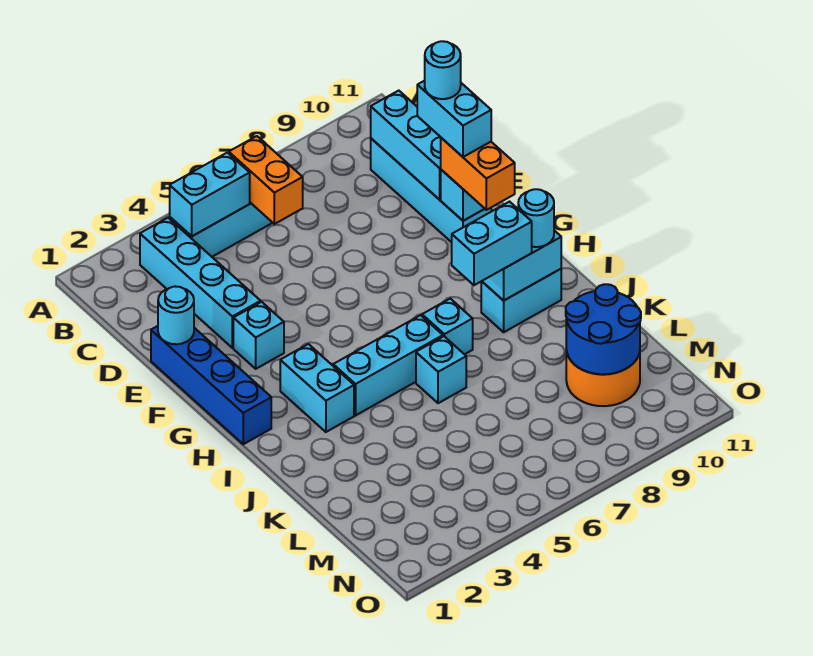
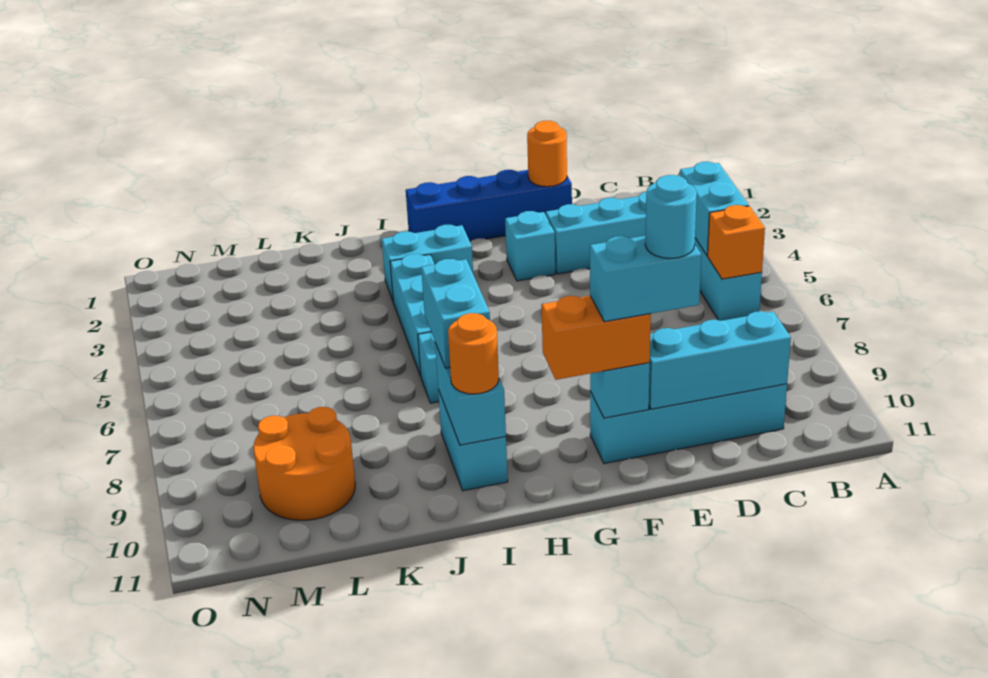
orange brick B6:C6 level 2 -> orange brick B6 level 2
cyan round brick E1 level 2 -> orange round brick E1 level 2
cyan round brick I10 level 3 -> orange round brick I10 level 3
cyan brick J6 level 1 -> none
blue round brick L9:M10 level 2 -> none

